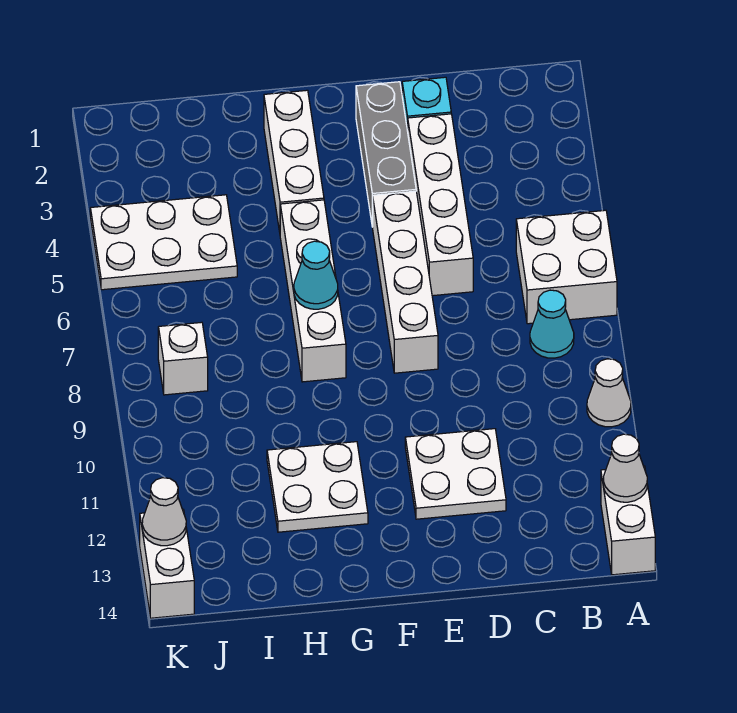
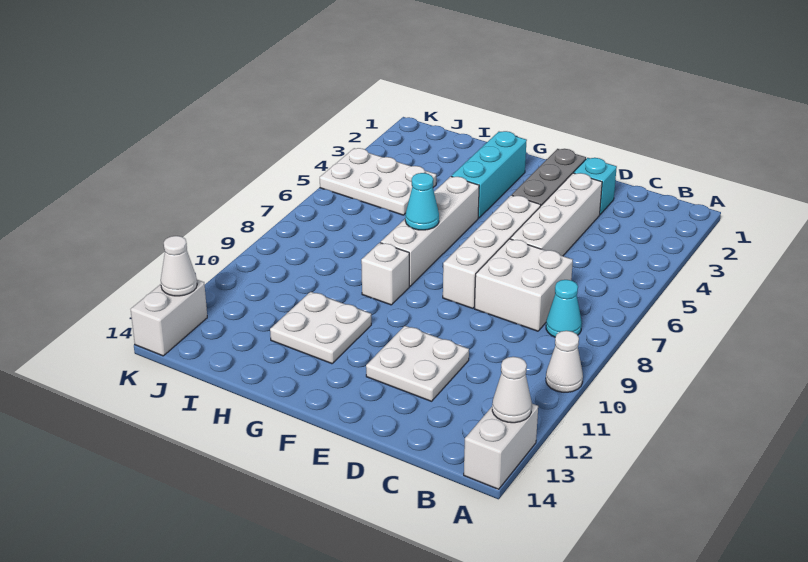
white brick A6:B7 level 1 -> white brick C7:D8 level 1
white brick G2:G4 level 1 -> cyan brick G2:G4 level 1
white brick J8 level 1 -> white brick G9 level 1

